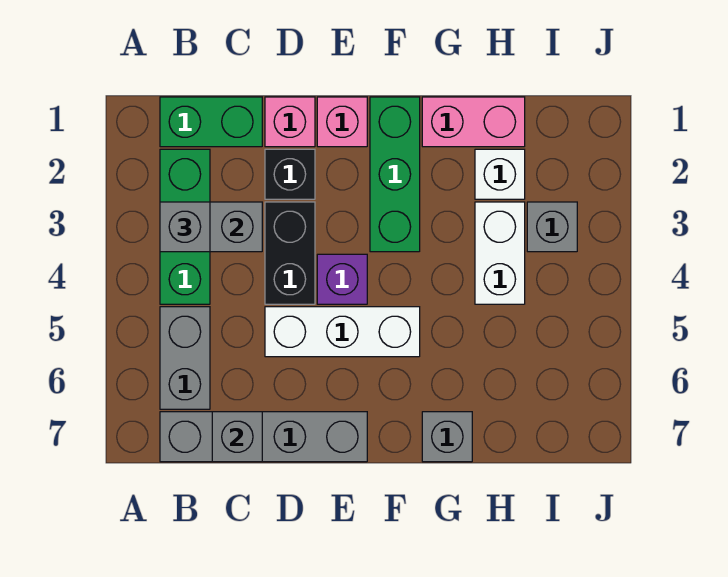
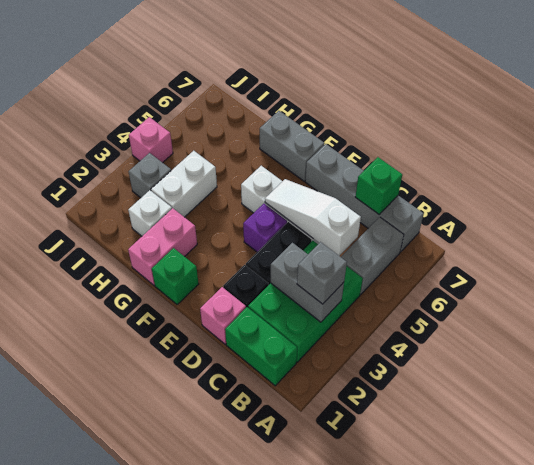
green brick B2:B4 level 1 -> green brick B2:C4 level 1
none -> white slope C5:E5 level 2 top C
grey brick C7 level 2 -> green brick C7 level 2
pink brick E1 level 1 -> pink brick J4 level 1
green brick F1:F3 level 1 -> green brick F1 level 1
pink brick G1:H1 level 1 -> pink brick G1:G2 level 1
grey brick G7 level 1 -> grey brick F7:G7 level 1

